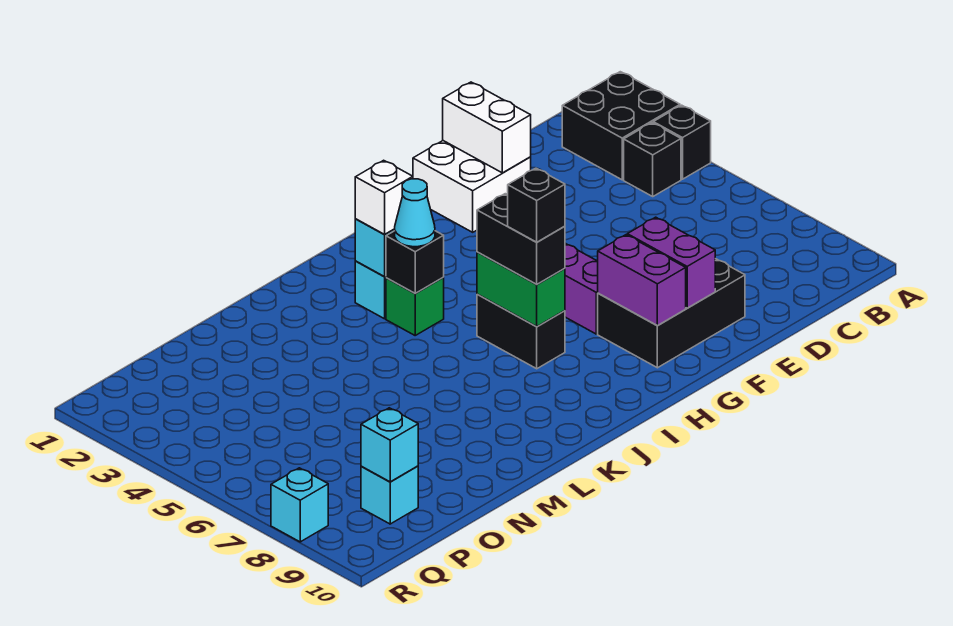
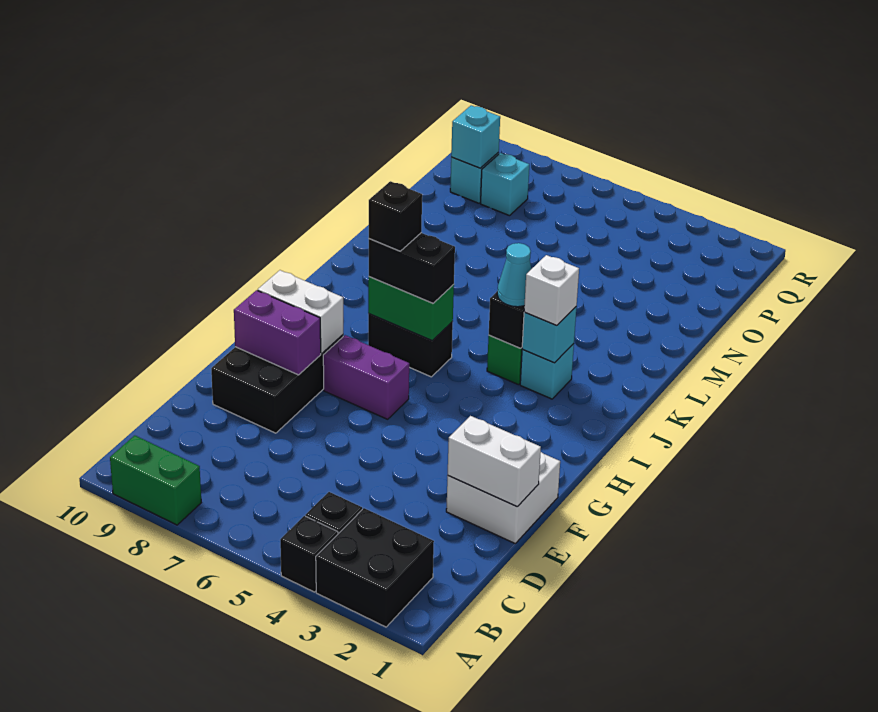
none -> green brick A8:A9 level 1
purple brick G8:G9 level 2 -> white brick G8:G9 level 2
cyan brick R8 level 1 -> cyan brick P8 level 1

